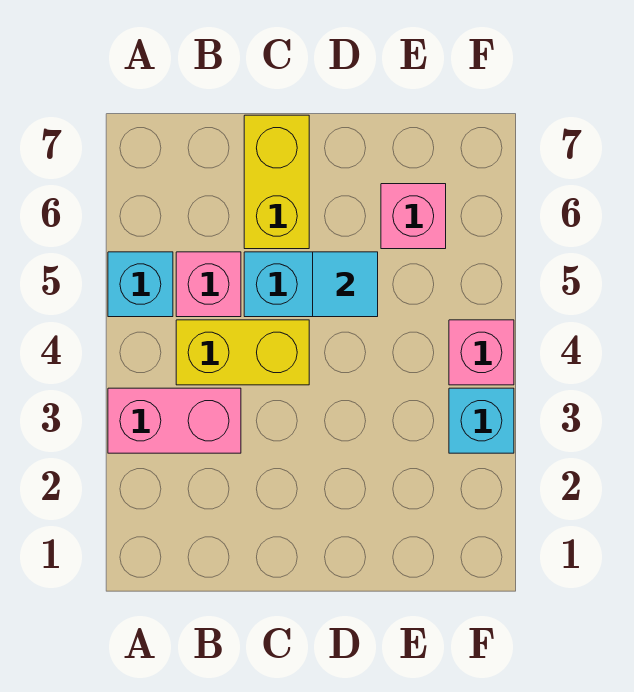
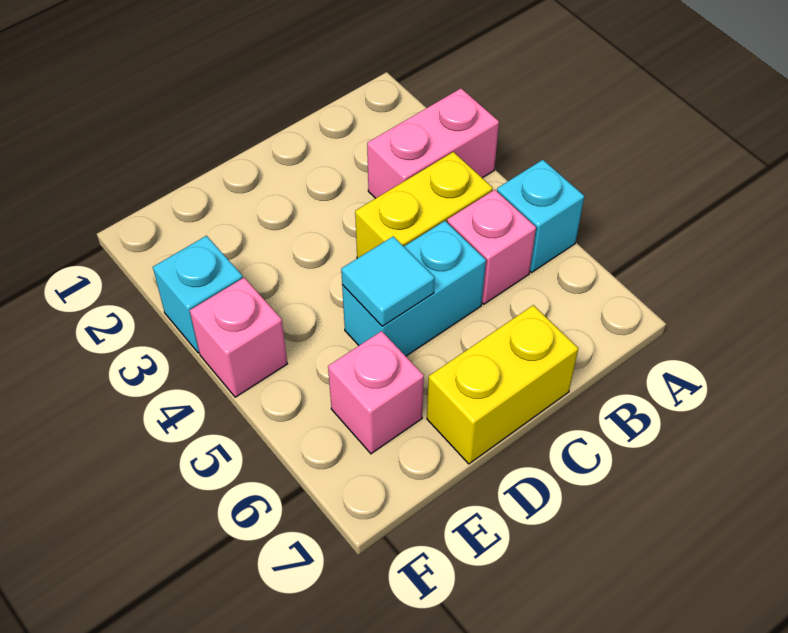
yellow brick C6:C7 level 1 -> yellow brick C7:D7 level 1

